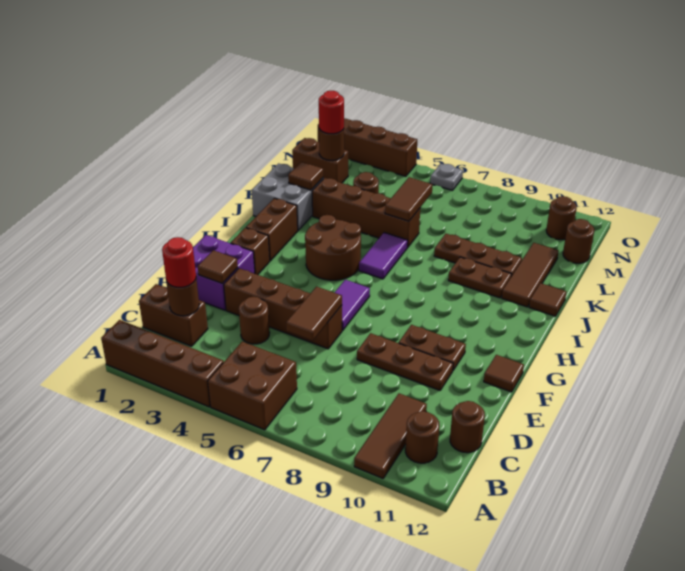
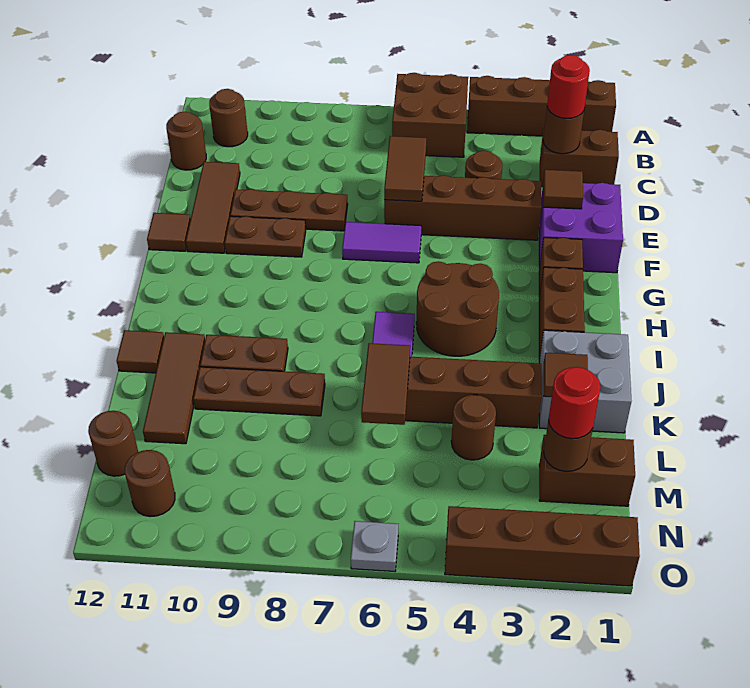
brown tile A10:C10 level 1 -> brown tile D11:F11 level 1
purple tile F6:G6 level 1 -> purple tile F6:F7 level 1

